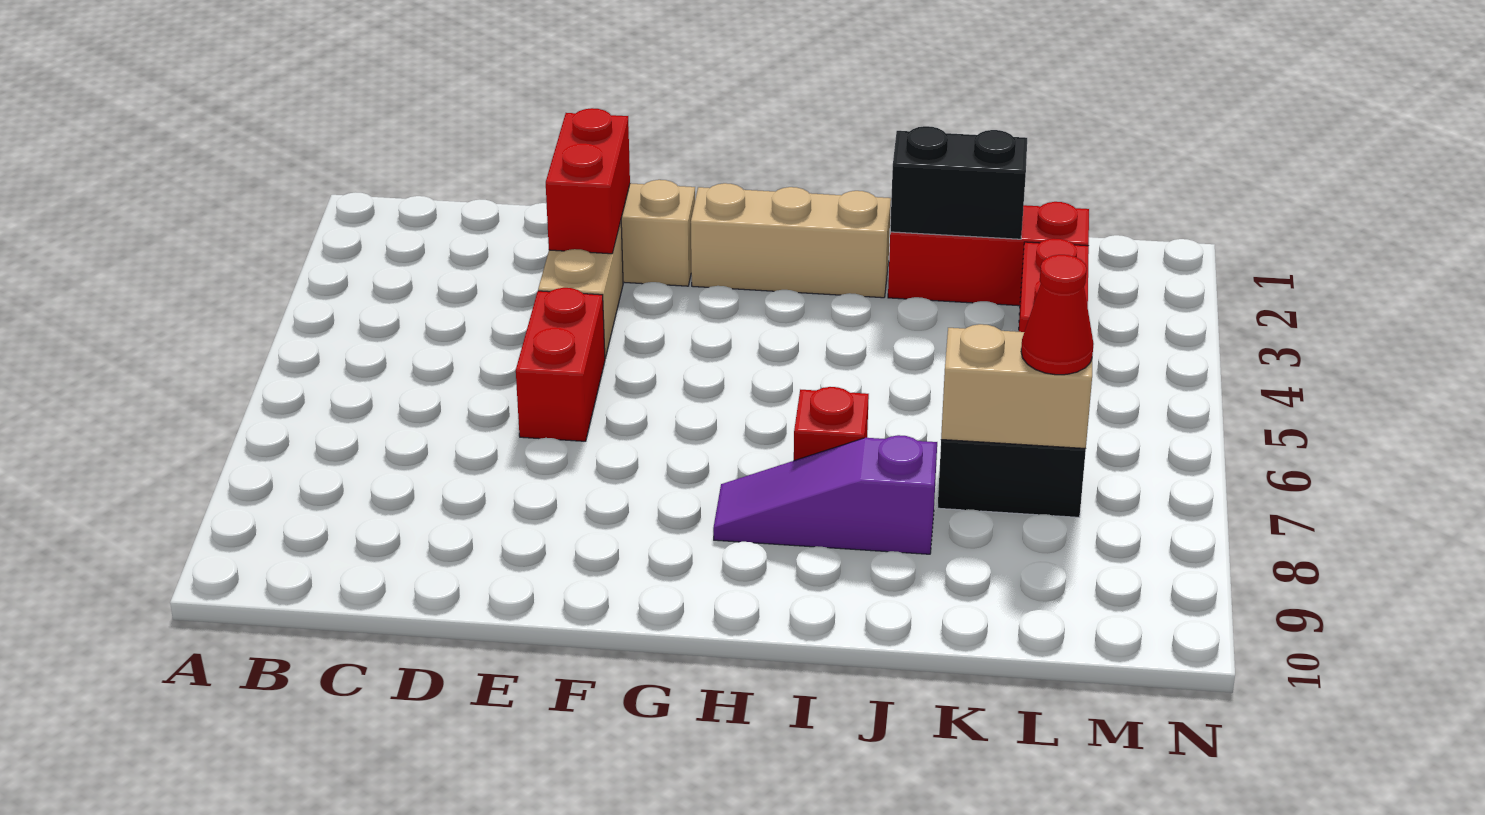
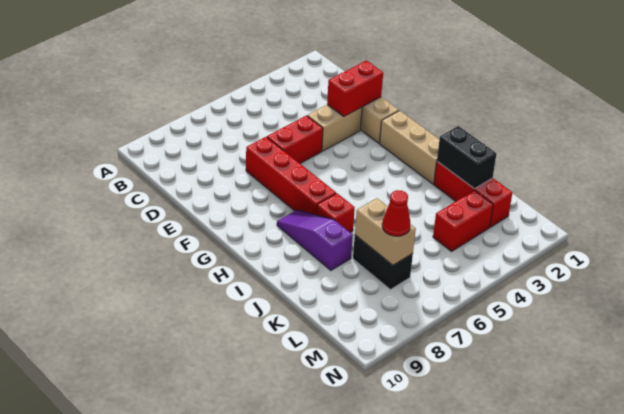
none -> red brick E7:H7 level 1

